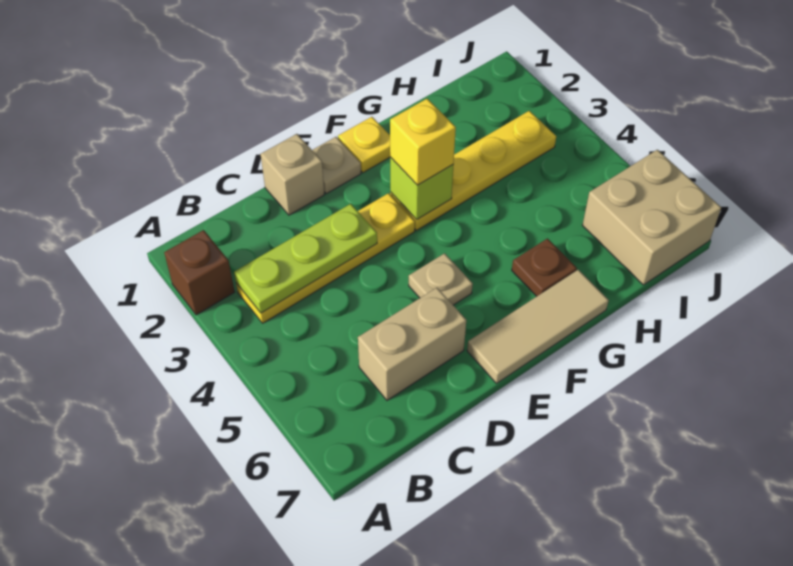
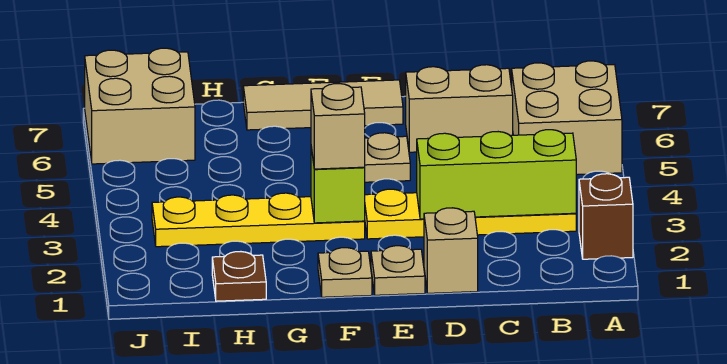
none -> tan brick A5:B6 level 1
lime plate B3:D3 level 2 -> lime brick B3:D3 level 2
yellow plate F1 level 1 -> tan plate F1 level 1
yellow brick F3 level 3 -> tan brick F3 level 3
brown plate G6 level 1 -> brown plate H1 level 1

